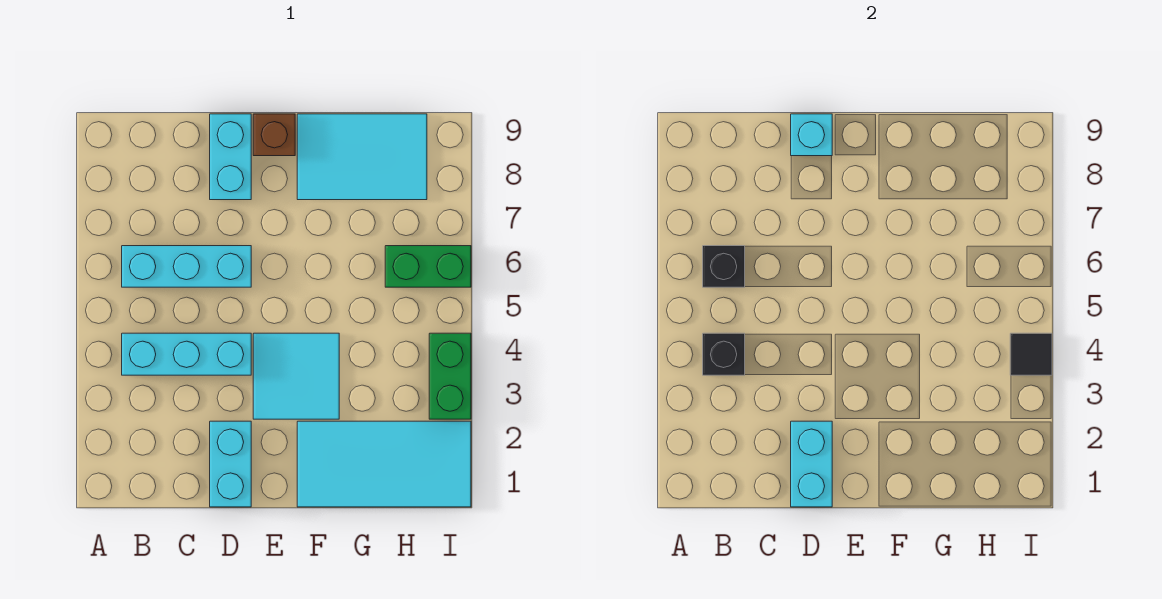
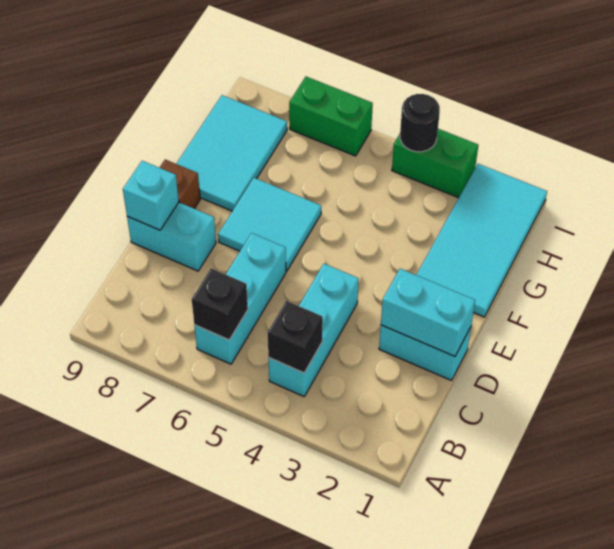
cyan tile E3:F4 level 1 -> cyan tile E6:F7 level 1
green brick H6:I6 level 1 -> green brick I6:I7 level 1
black tile I4 level 2 -> black round brick I4 level 2

